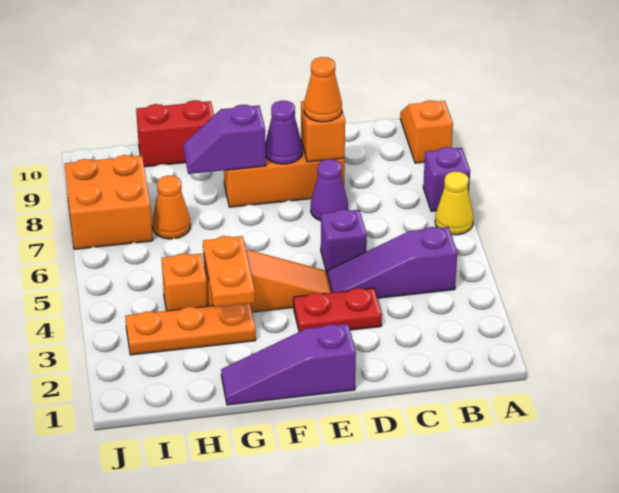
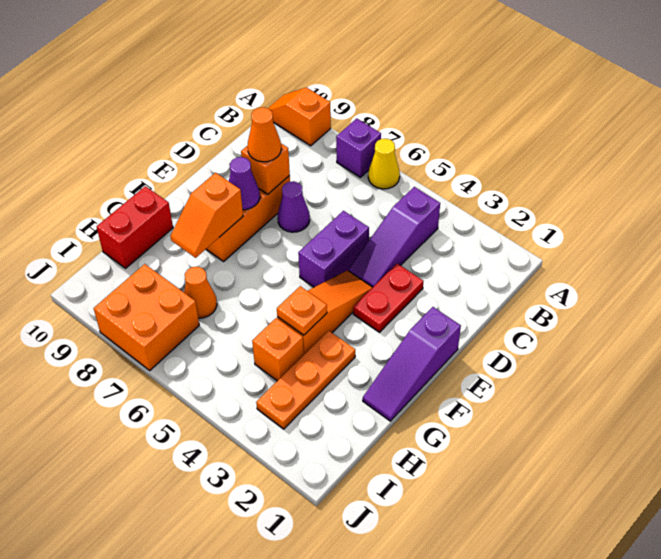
purple brick D5 level 1 -> purple brick D5:E5 level 1
purple slope F8:G8 level 2 top F -> orange slope F8:G8 level 2 top F
orange plate G3:G4 level 2 -> orange plate G4 level 2

